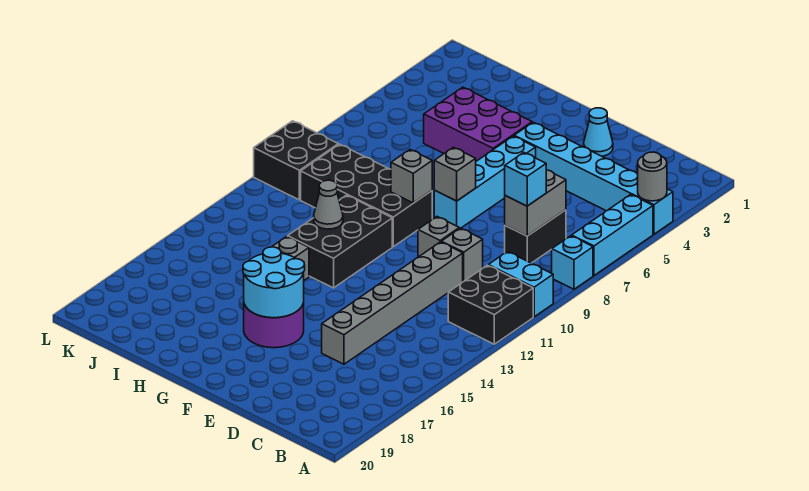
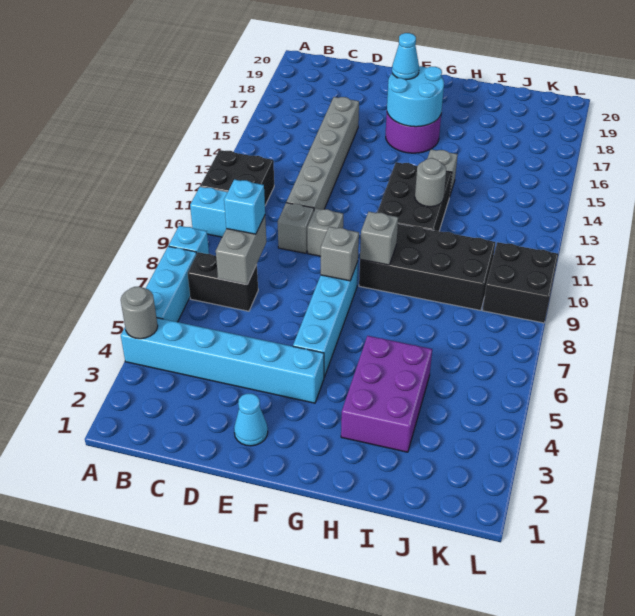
black brick C7:C8 level 1 -> black brick B7:C7 level 1
none -> cyan cone F17 level 3
purple brick G4:I5 level 1 -> purple brick H3:I5 level 1
grey cone H12 level 2 -> grey round brick H12 level 2

